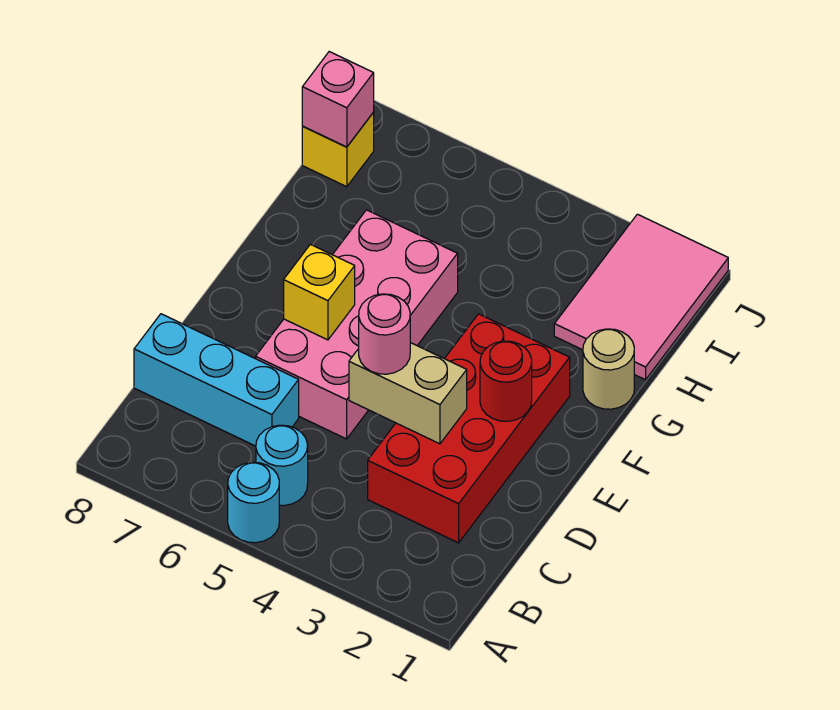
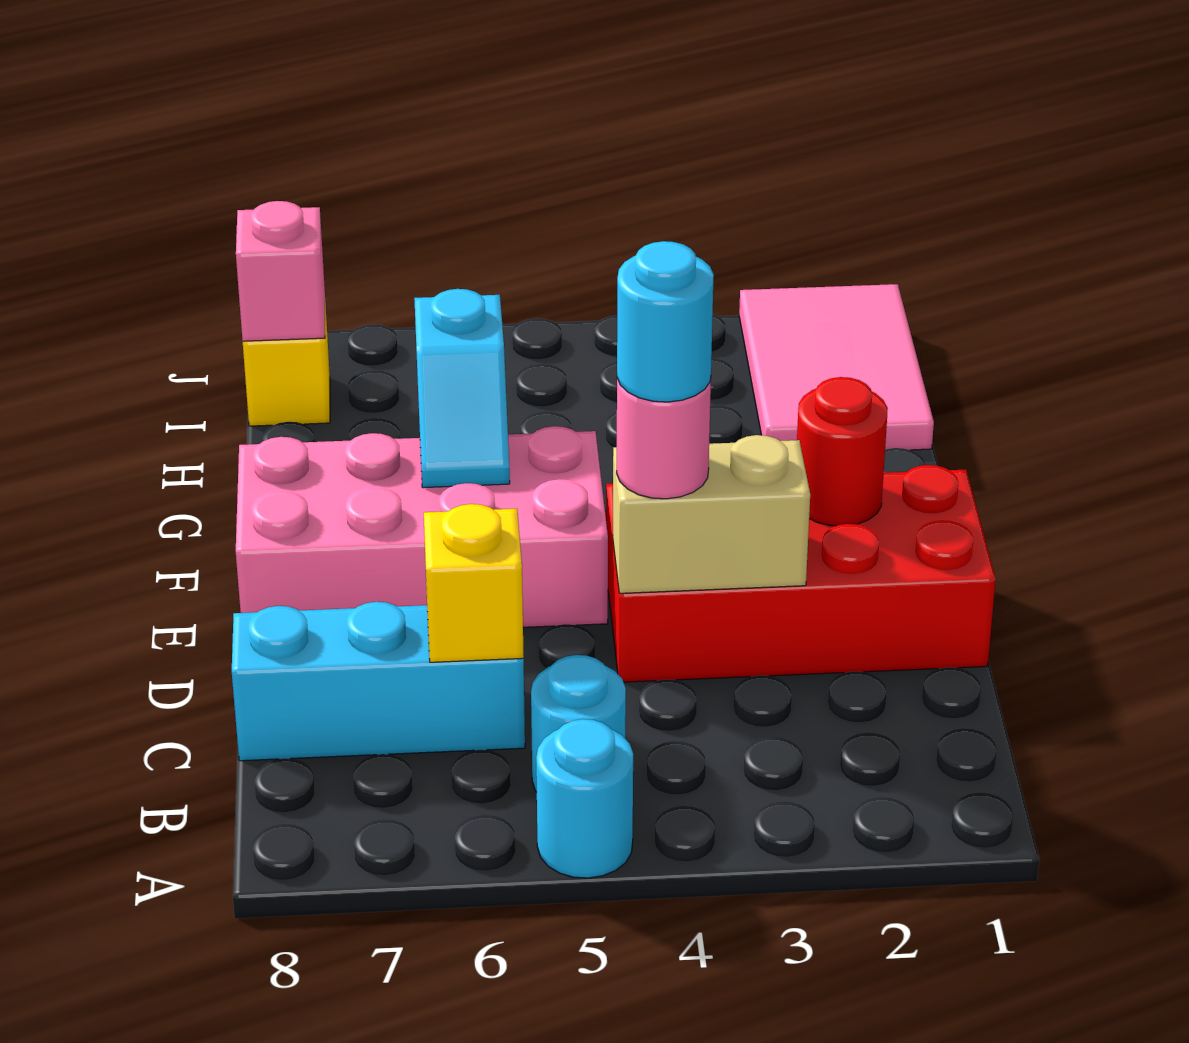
red brick C2:F3 level 1 -> red brick D1:E4 level 1
none -> cyan round brick D4 level 4
pink brick D5:G6 level 1 -> pink brick E5:F8 level 1
yellow brick E6 level 2 -> yellow brick C6 level 2
none -> cyan slope F6:G6 level 2 top G
tan round brick G1 level 1 -> none

